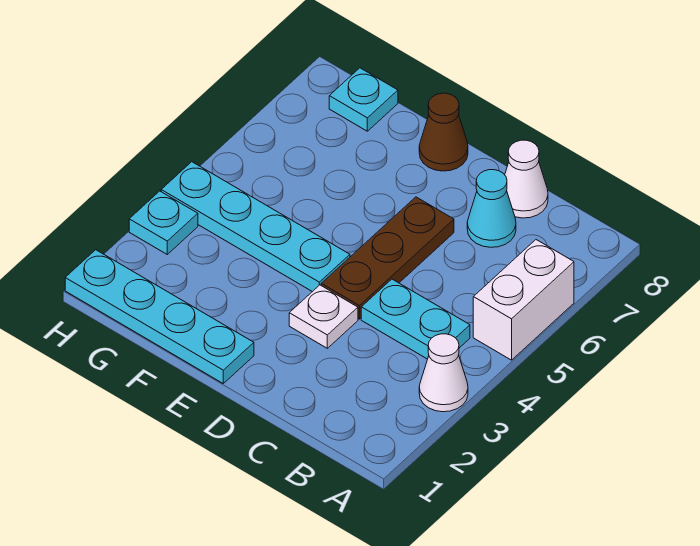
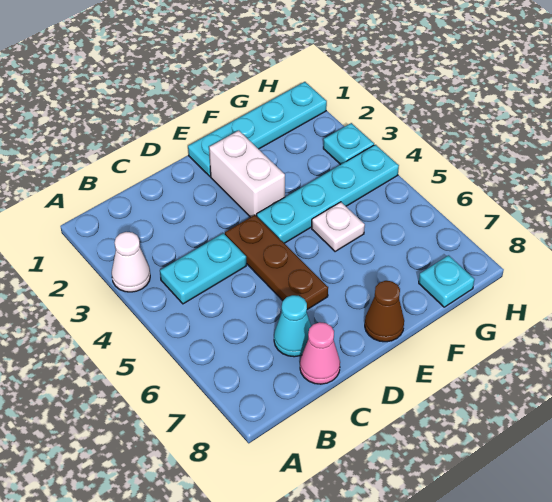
white brick A5:A6 level 1 -> white brick E2:E3 level 1
white cone C8 level 1 -> pink cone C8 level 1
white plate D3 level 1 -> white plate F5 level 1

